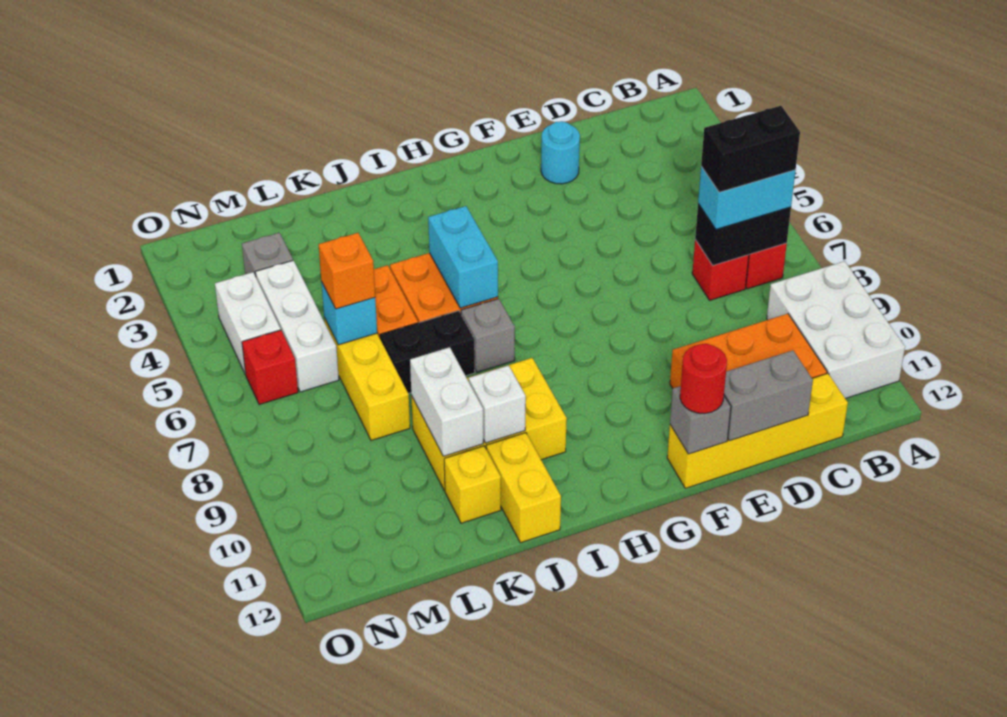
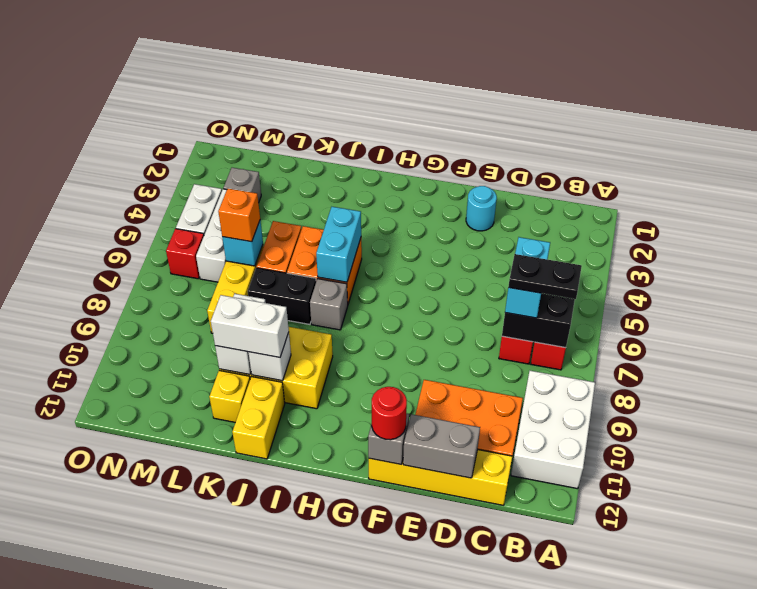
cyan brick B7:C7 level 3 -> cyan brick C6:C7 level 3
black brick B7:C7 level 4 -> black plate B7:C7 level 4
none -> white brick J10:K10 level 3

